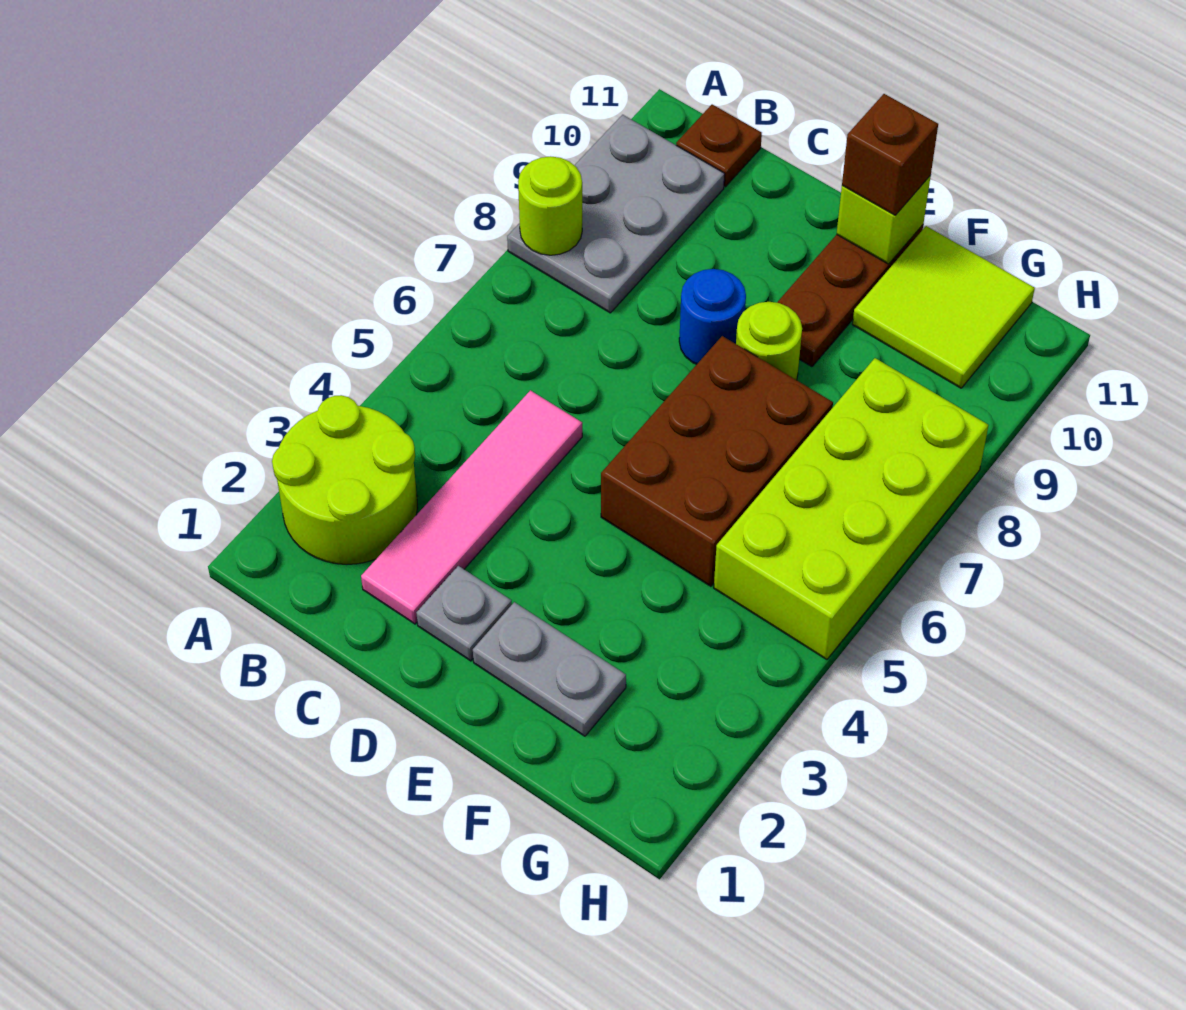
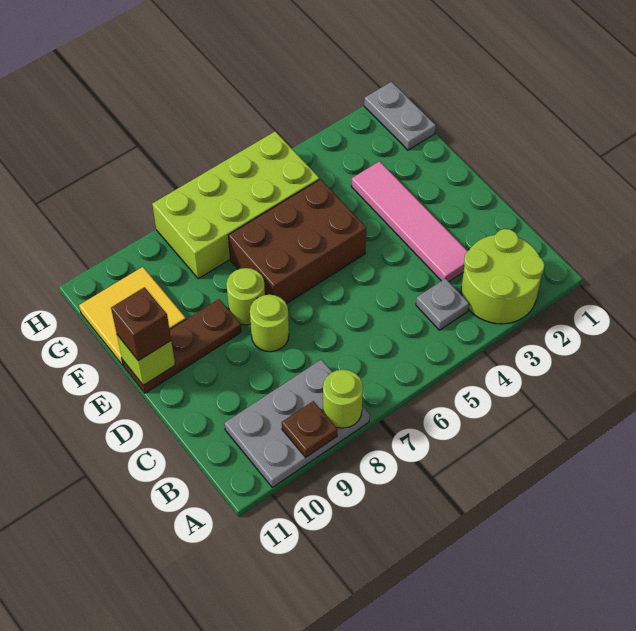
brown plate B11 level 1 -> brown plate A9 level 2
pink tile C2:C5 level 1 -> pink tile C3:F3 level 1
grey plate D2 level 1 -> grey plate B4 level 1
blue round brick D8 level 1 -> lime round brick D8 level 1
grey plate E2:F2 level 1 -> grey plate G1:H1 level 1
lime tile F10:G11 level 1 -> yellow tile F10:G11 level 1

